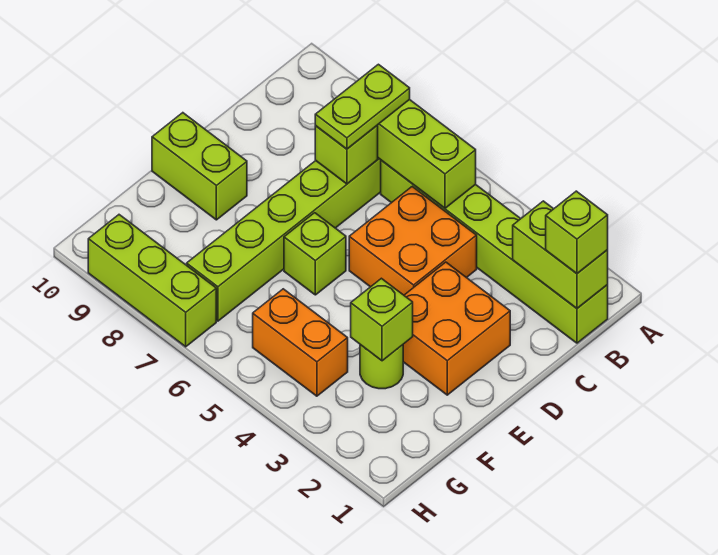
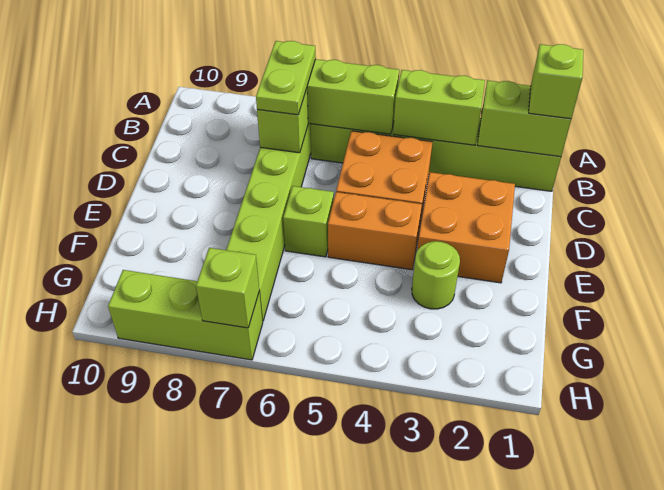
lime brick E9:E10 level 1 -> lime brick B3:B4 level 2
lime brick F3 level 2 -> lime brick H7 level 2
orange brick G4:G5 level 1 -> orange brick E4:E5 level 1

